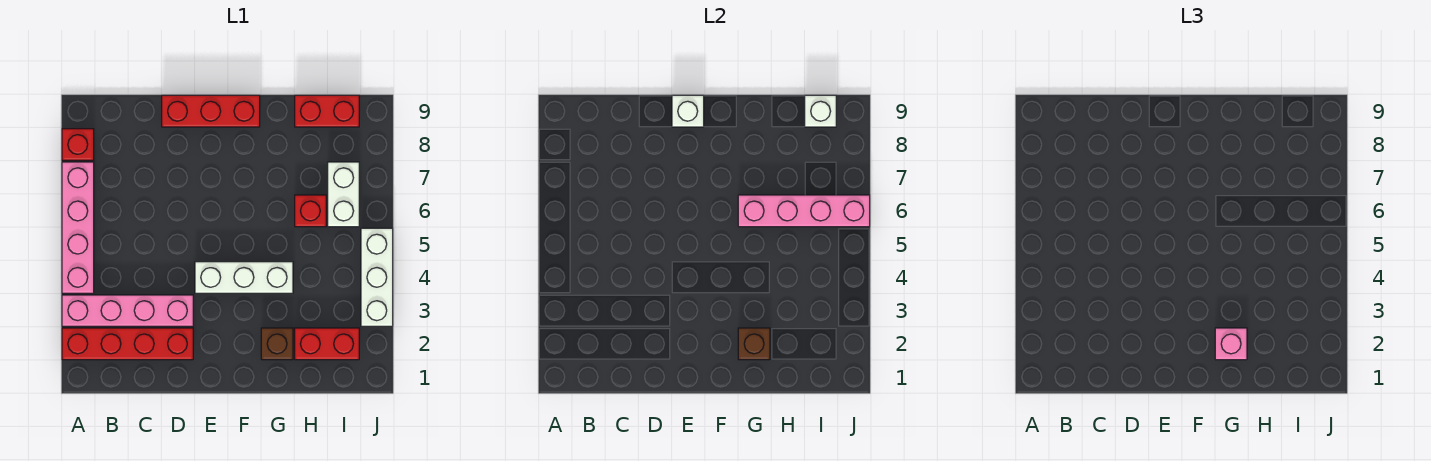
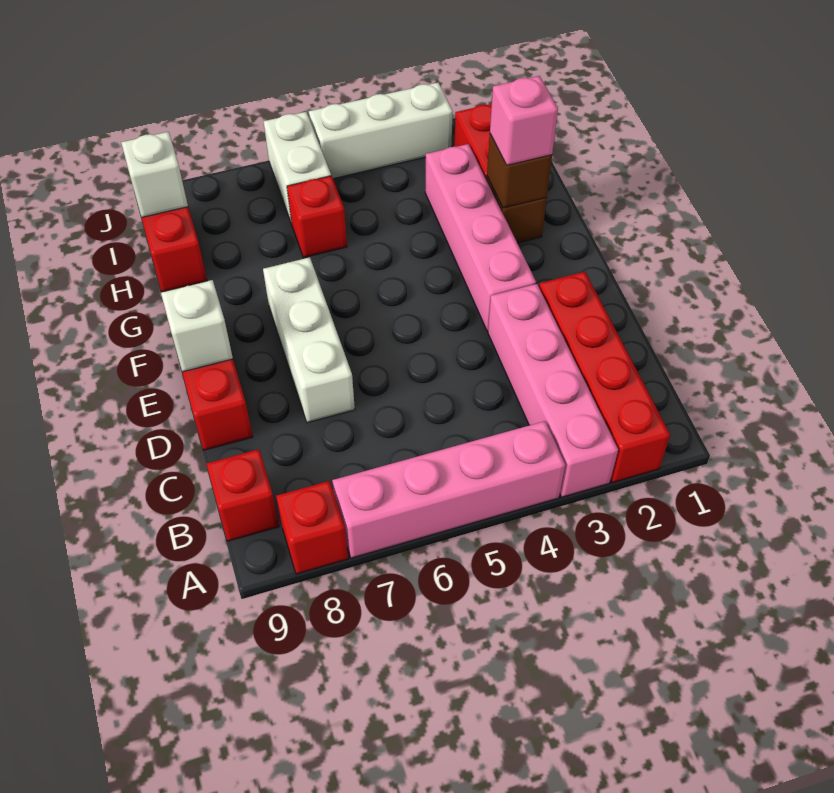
none -> red brick B9 level 1
white brick E4:G4 level 1 -> white brick D7:F7 level 1
pink brick G6:J6 level 2 -> pink brick E3:H3 level 1
white brick I6:I7 level 1 -> white brick I6:J6 level 1

